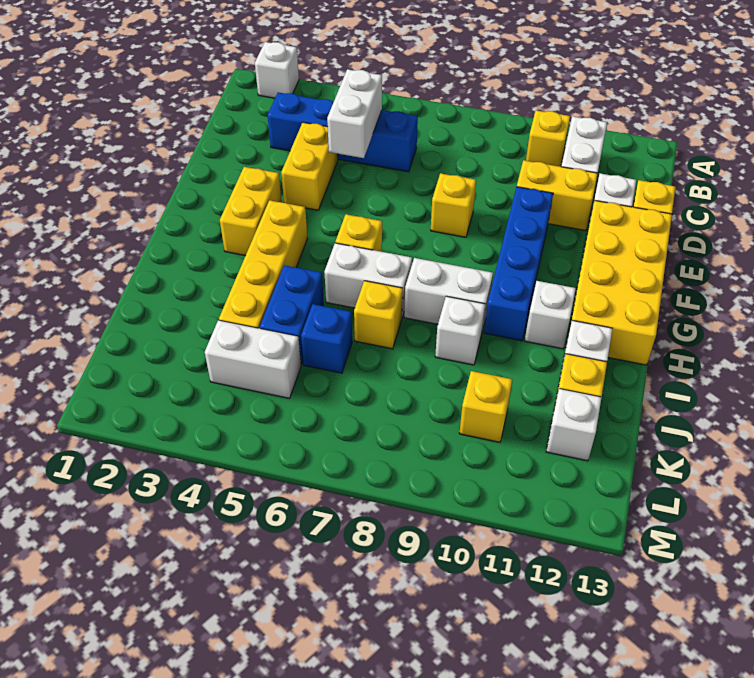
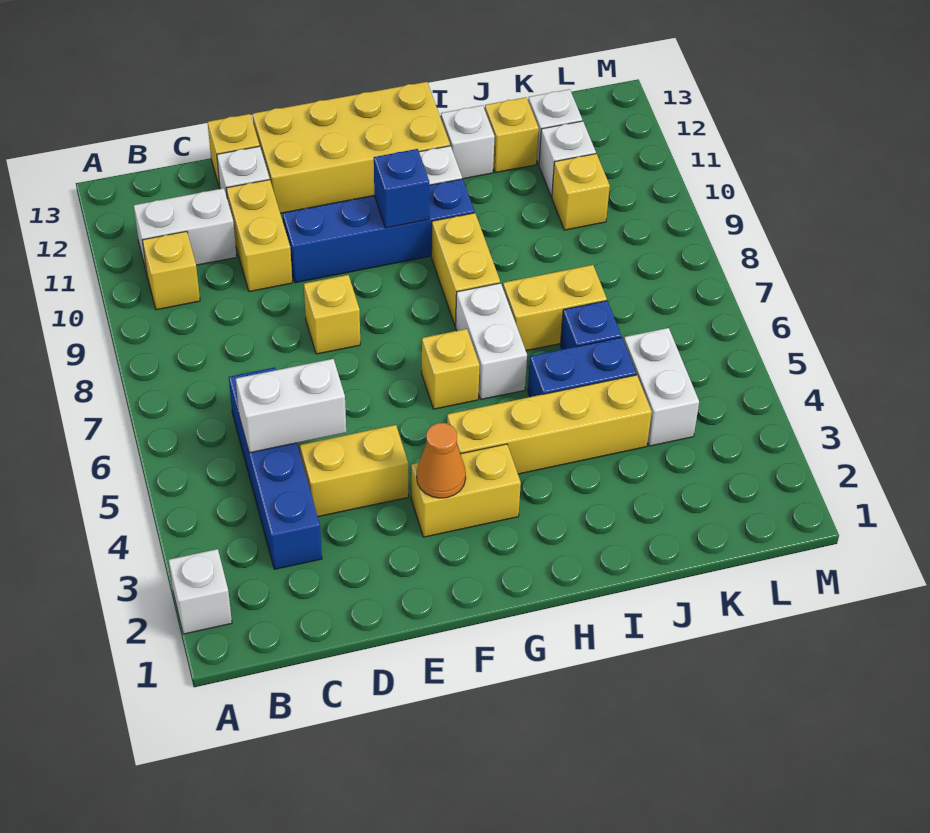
none -> orange cone F3 level 2
none -> blue brick G10 level 2
white brick H8:H9 level 1 -> yellow brick H8:H9 level 1
yellow brick I7 level 1 -> yellow brick I7:J7 level 1
white brick I9 level 1 -> white brick K11 level 1

